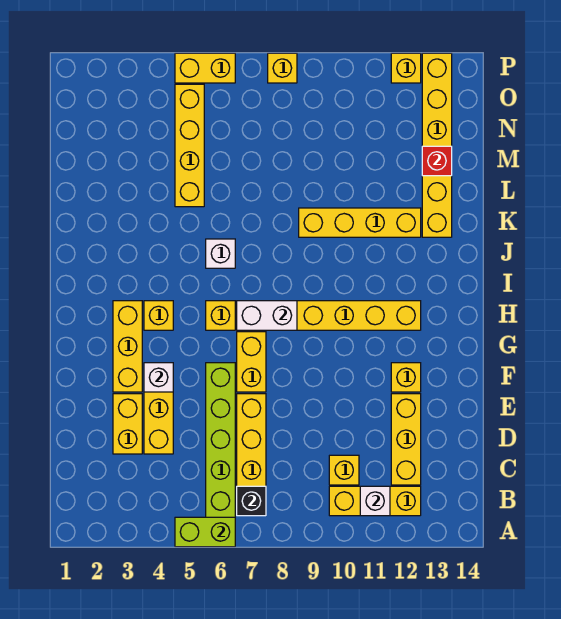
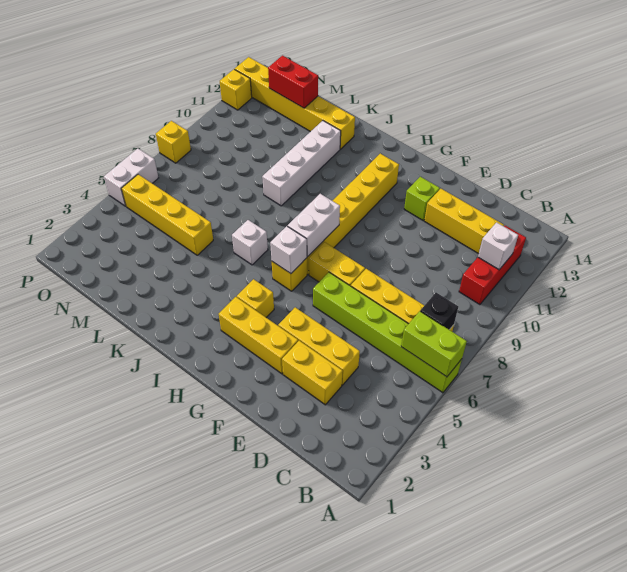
lime brick A5:A6 level 2 -> lime brick A6:B6 level 2
yellow brick B10:B12 level 1 -> red brick B10:B12 level 1
yellow brick C10 level 1 -> none
white brick F4 level 2 -> white brick H6 level 2
yellow brick F12 level 1 -> lime brick F12 level 1
yellow brick K9:K12 level 1 -> white brick K9:K12 level 1
red brick M13 level 2 -> red brick M13:N13 level 2
yellow brick P5:P6 level 1 -> white brick P5:P6 level 1

